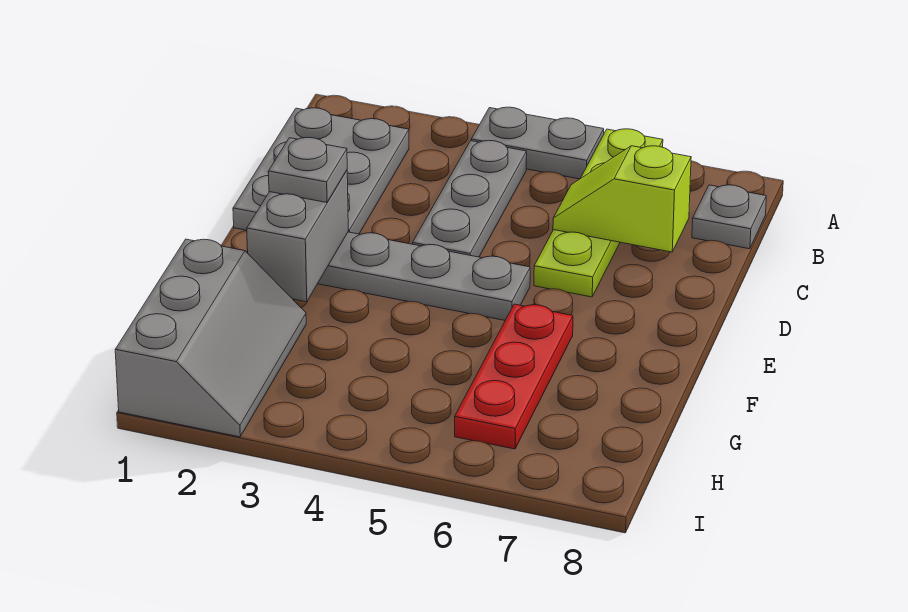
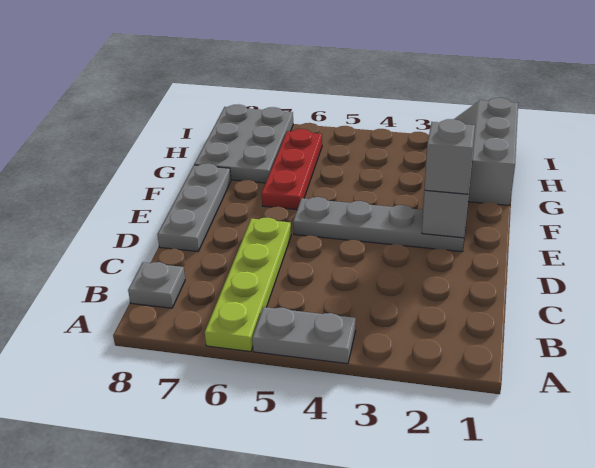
grey plate B1:D2 level 1 -> grey plate G7:I8 level 1
grey plate B4:D4 level 1 -> grey plate D8:F8 level 1
lime slope C6:C7 level 2 top 7 -> none
grey plate E2 level 3 -> grey brick E2 level 3

